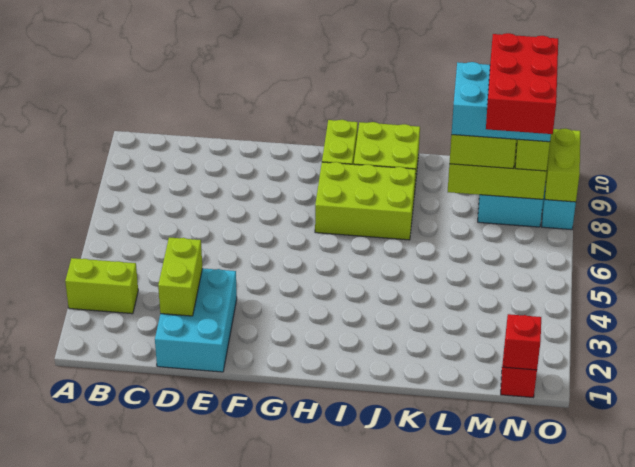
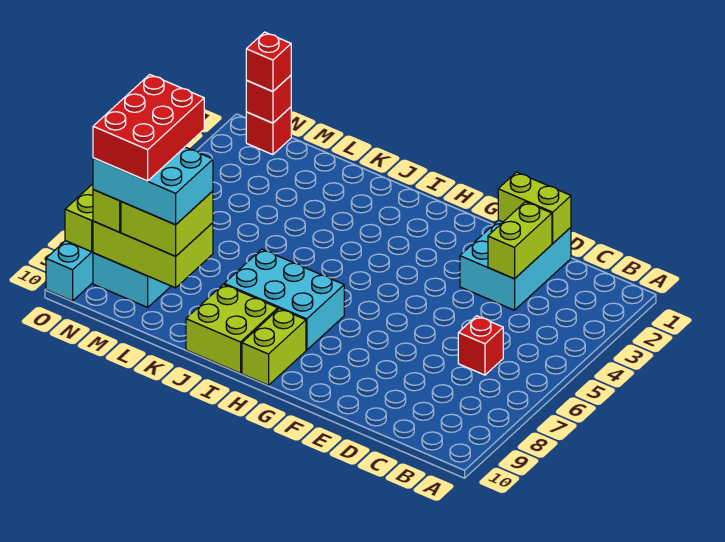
lime brick A3:B3 level 1 -> lime brick D1:E1 level 2
none -> red brick C6 level 1
lime brick H7:J8 level 1 -> cyan brick H7:J8 level 1
none -> red brick N1 level 3

